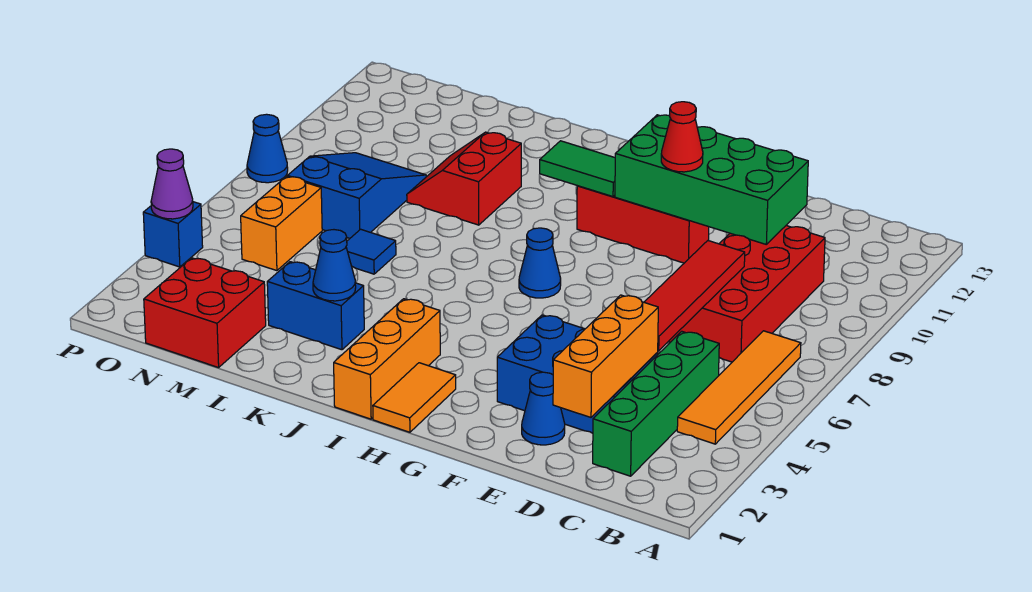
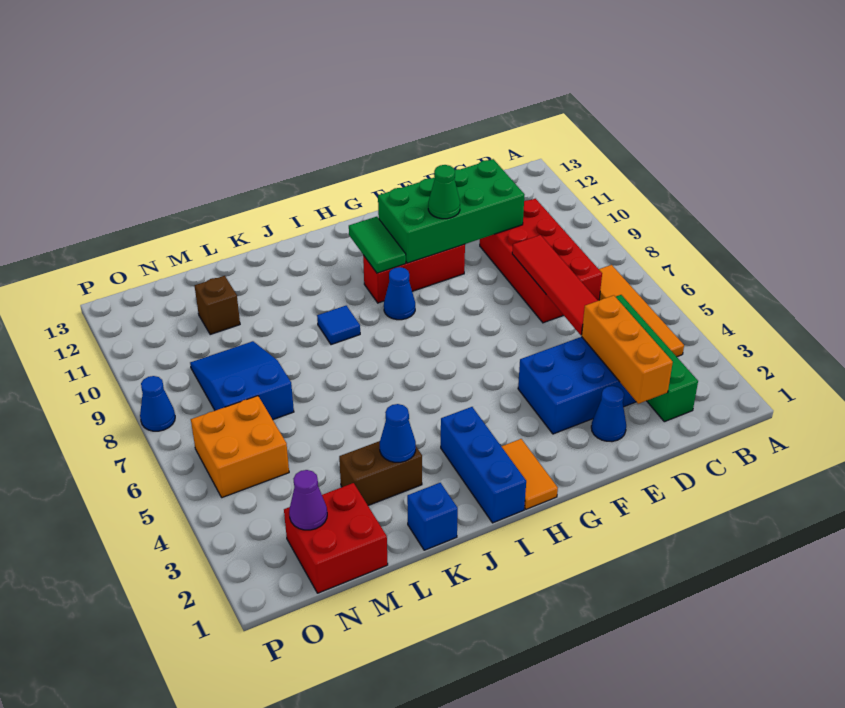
red cone F10 level 3 -> green cone F10 level 3
blue cone H7 level 1 -> blue cone H9 level 1
green tile H10:I10 level 2 -> green tile H10:H11 level 2
orange brick I1:I3 level 1 -> blue brick I1:I3 level 1
blue brick K3:L3 level 1 -> brown brick K3:L3 level 1
red slope K9:L10 level 1 top K -> none
blue tile L6 level 1 -> blue tile J9 level 1
none -> brown brick M11 level 1
orange brick N5:N6 level 1 -> orange brick N5:O6 level 1
blue brick P4 level 1 -> blue brick K1 level 1
purple cone P4 level 2 -> purple cone N2 level 2

